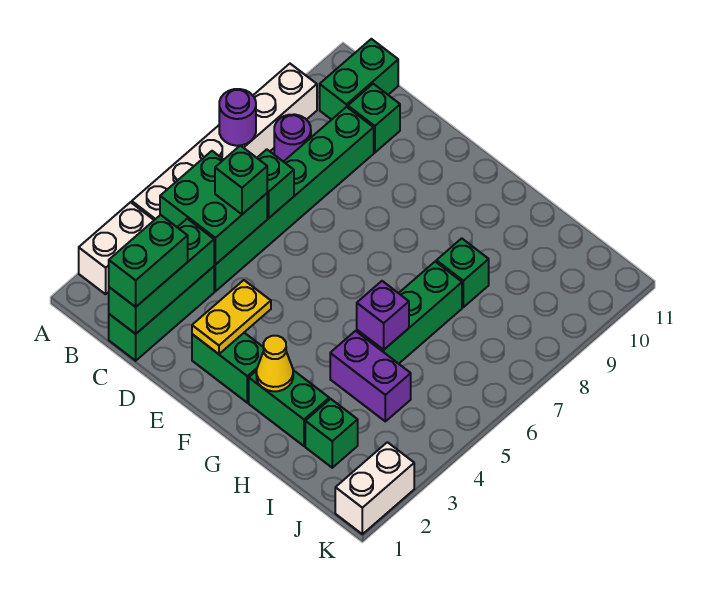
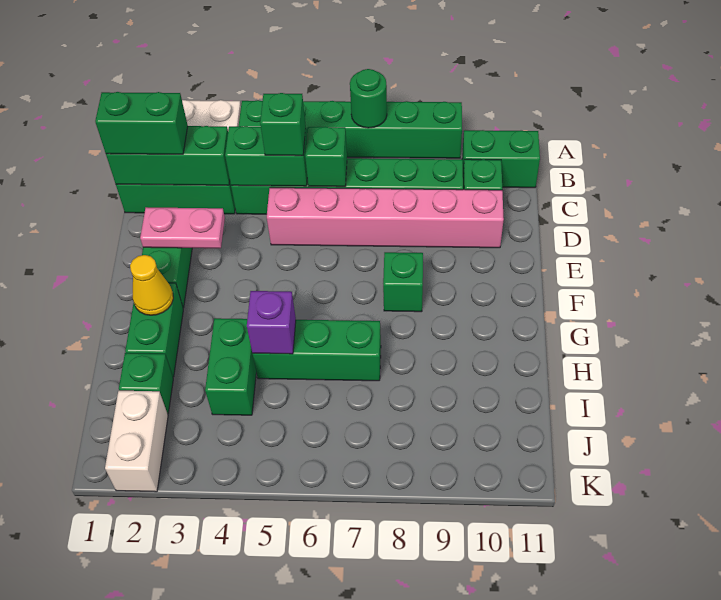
white brick A4:A9 level 1 -> green brick A4:A9 level 1
purple round brick A7 level 2 -> green round brick A7 level 2
green brick B4:C5 level 2 -> green brick C4:C5 level 2
purple round brick B8 level 1 -> none
none -> pink brick D5:D10 level 1
yellow plate E2:E3 level 2 -> pink plate E2:E3 level 2
purple brick H4:I4 level 1 -> green brick H4:I4 level 1
green brick H8 level 1 -> green brick F8 level 1
white brick K1:K2 level 1 -> white brick J2:K2 level 1

